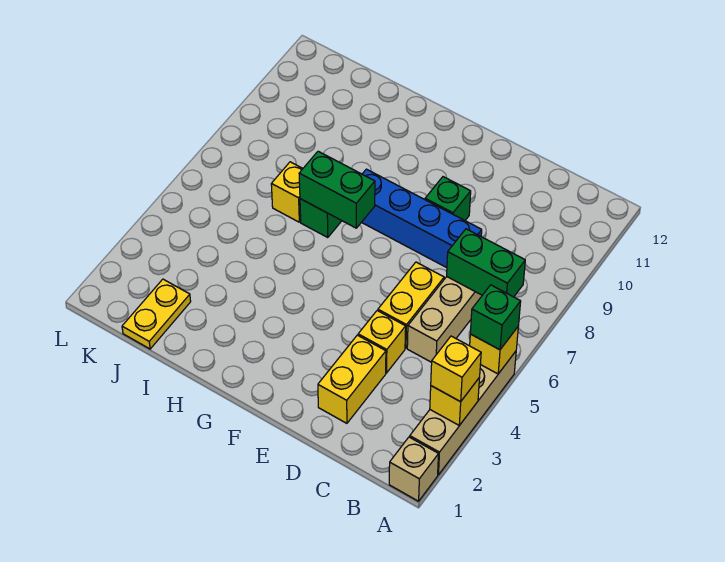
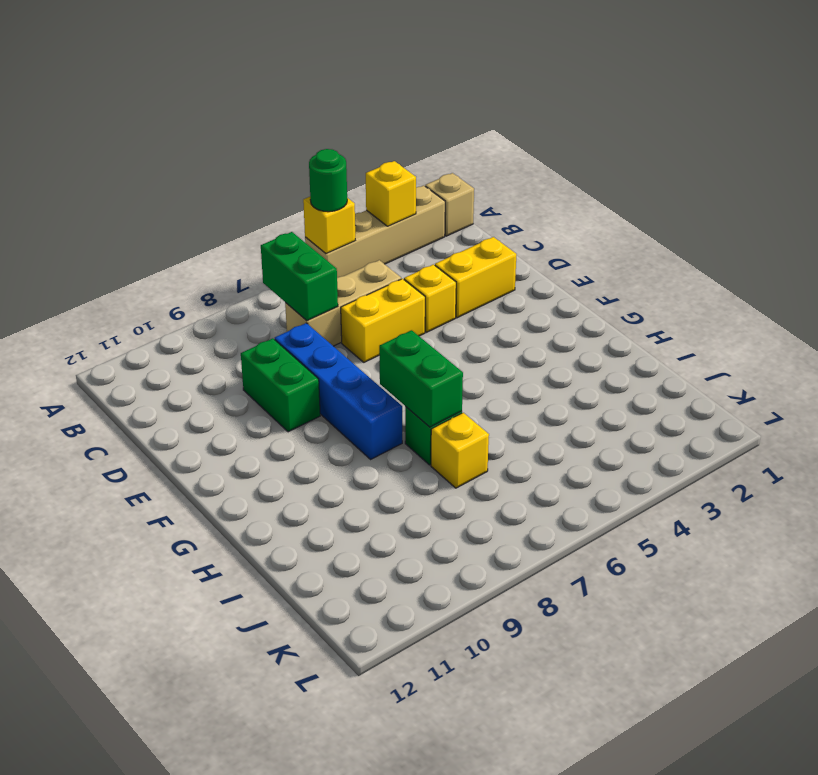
yellow brick A3 level 3 -> none
green brick A5 level 3 -> green round brick A5 level 3
green brick E9 level 1 -> green brick D9:E9 level 1
yellow plate J1:J2 level 1 -> none

